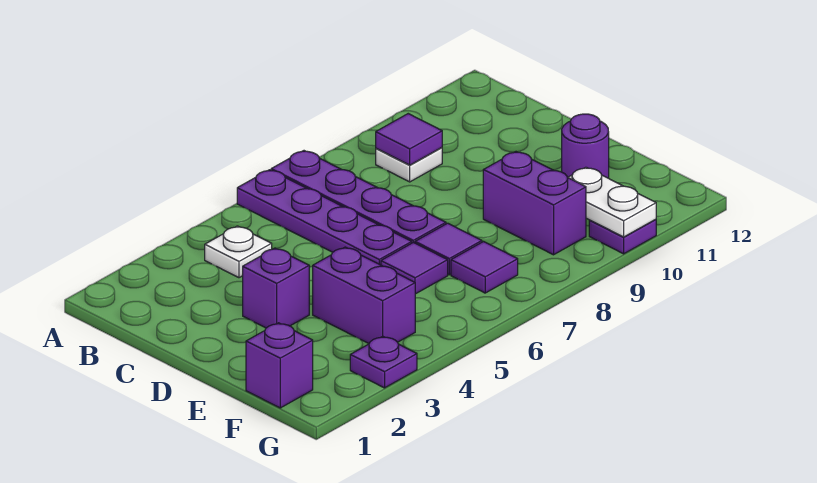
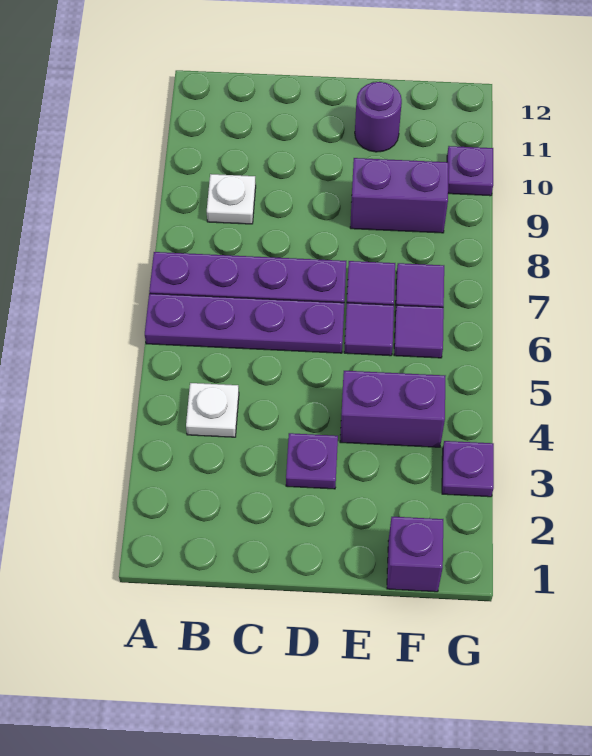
purple tile B9 level 2 -> purple tile F6 level 1
purple brick D3 level 1 -> purple plate D3 level 1
white plate F10:G10 level 2 -> none

